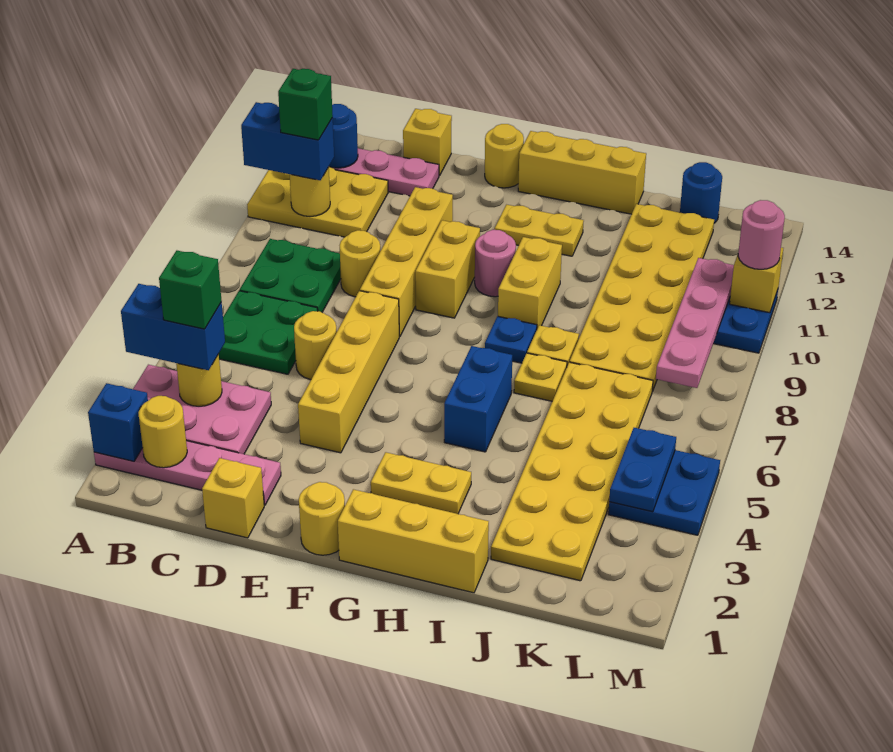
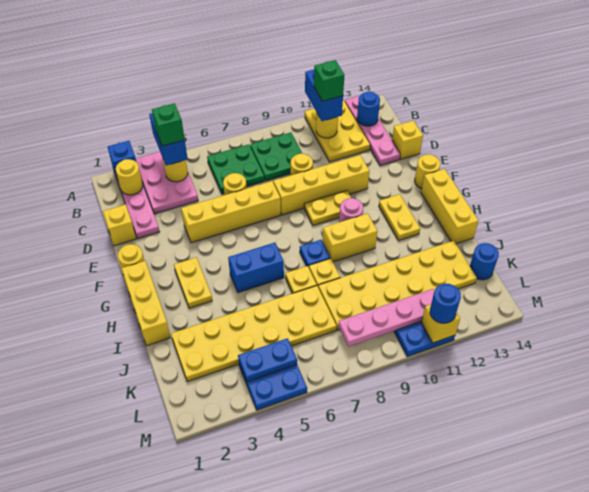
yellow brick F9:F10 level 1 -> yellow plate F9:F10 level 1
pink round brick M11 level 3 -> blue round brick M11 level 3

